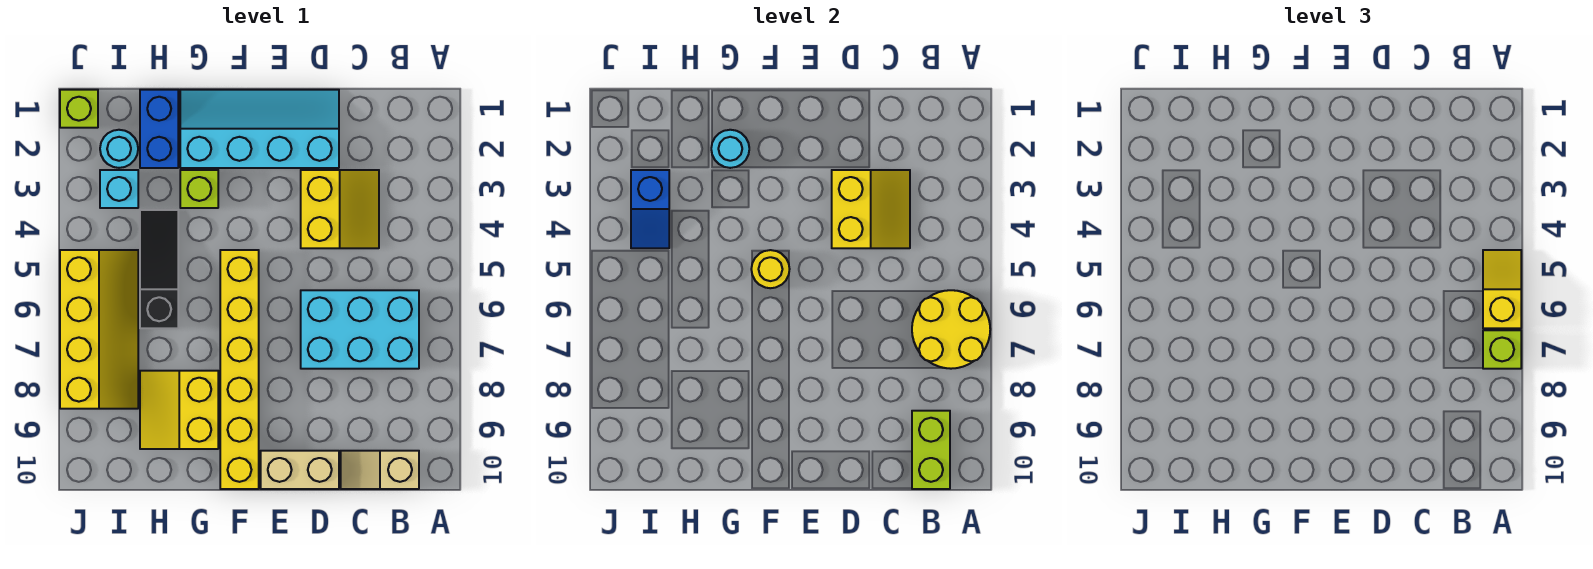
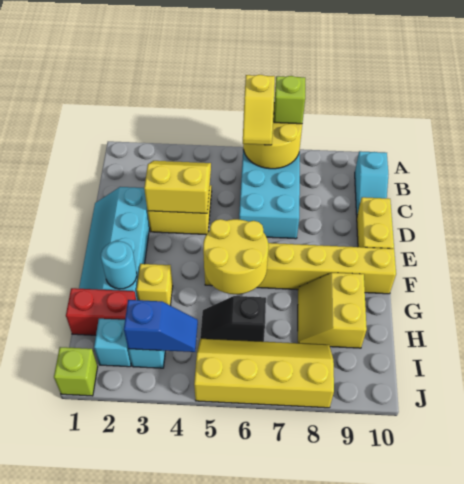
yellow slope A5:A6 level 3 top 6 -> yellow slope A6:B6 level 3 top A
lime brick B9:B10 level 2 -> none
tan slope B10:C10 level 1 top B -> cyan slope B10:C10 level 1 top B
tan brick D10:E10 level 1 -> yellow brick D10:E10 level 1
yellow round brick F5 level 2 -> yellow round brick F5:G6 level 2
lime brick G3 level 1 -> yellow brick G3 level 1
yellow slope G8:H9 level 1 top G -> yellow slope G8:H9 level 1 top 9
blue brick H1:H2 level 1 -> red brick H1:H2 level 1
black slope H4:H6 level 1 top 6 -> black slope H5:H6 level 1 top 6
cyan round brick I2 level 1 -> cyan brick I2 level 1

